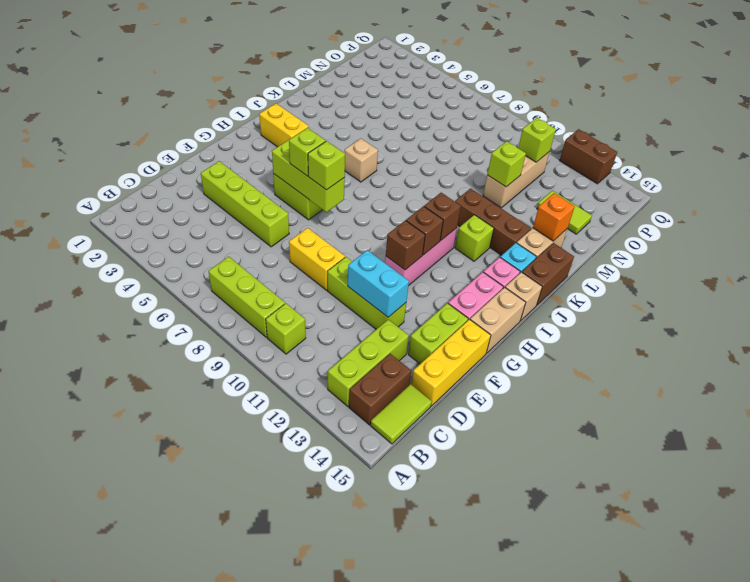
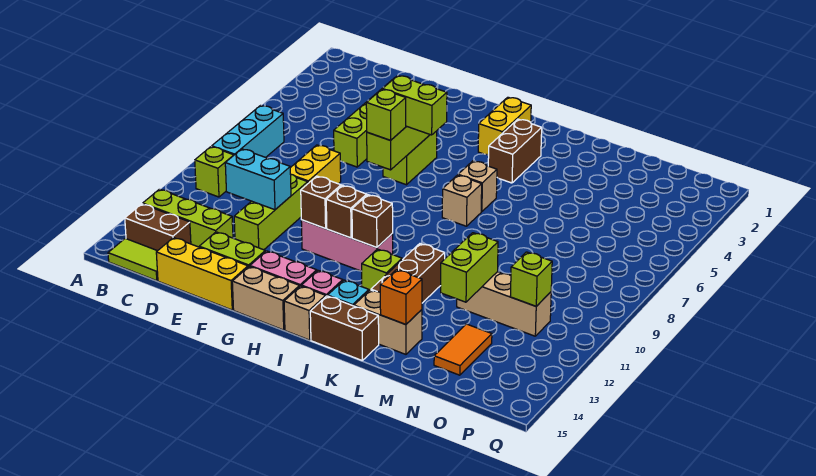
lime brick B7:B9 level 1 -> cyan brick B7:B9 level 1
cyan brick E11:E12 level 2 -> cyan brick D11:E11 level 2
lime brick G6 level 3 -> lime brick G6:H6 level 3
none -> tan brick J7 level 1
lime brick M11 level 2 -> lime brick M11:M12 level 2
lime tile N13:N14 level 1 -> orange tile N13:N14 level 1
brown brick Q12:Q13 level 1 -> brown brick J3:J4 level 1

